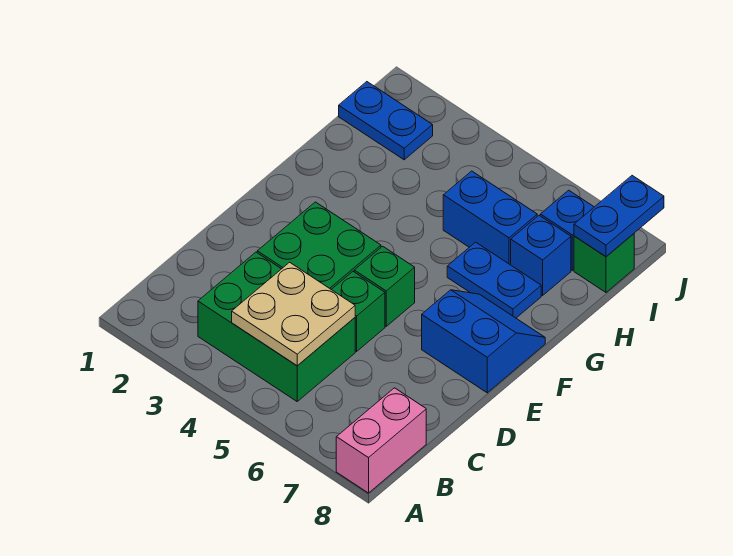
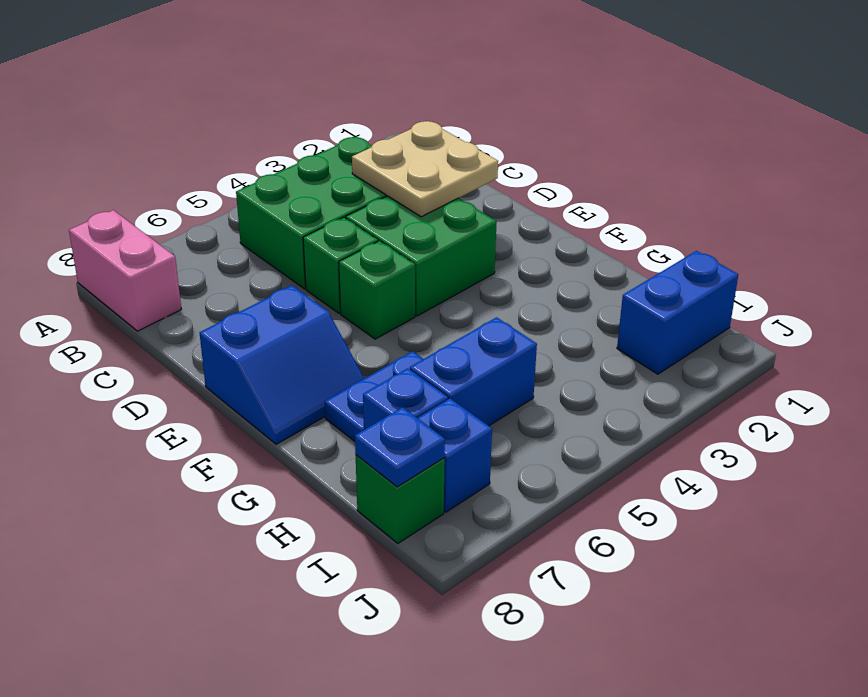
tan plate B4:C5 level 2 -> tan plate C2:D3 level 2
blue plate I1:I2 level 1 -> blue brick I1:I2 level 1
blue plate I8:J8 level 2 -> blue plate I8 level 2

